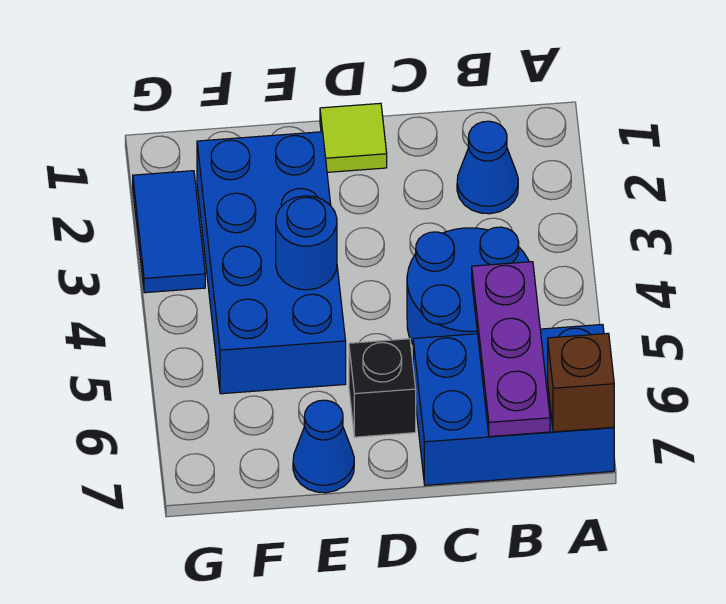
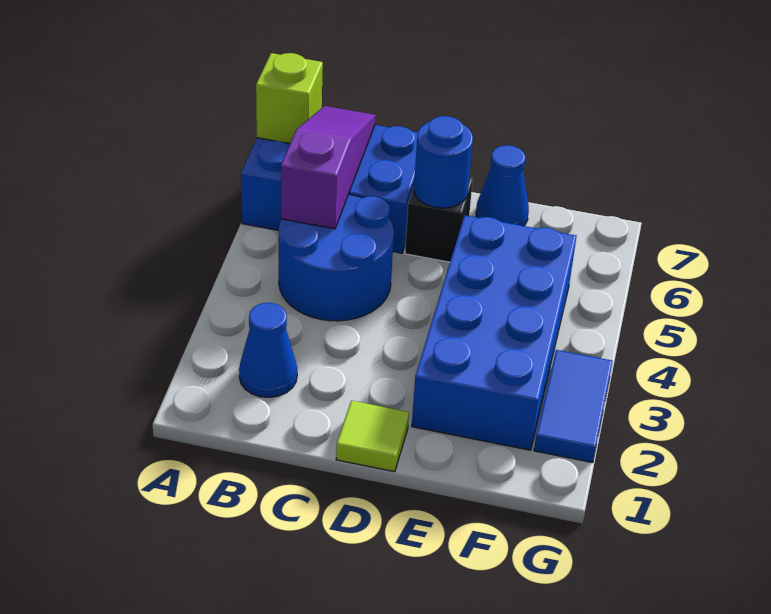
brown brick A7 level 2 -> lime brick A7 level 2
purple plate B5:B7 level 2 -> purple slope B5:B7 level 2 top 5
blue round brick E4 level 2 -> blue round brick D6 level 2

